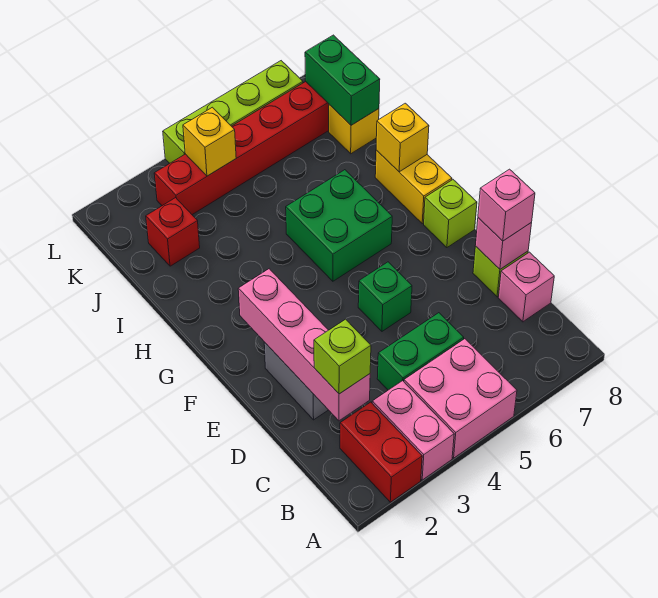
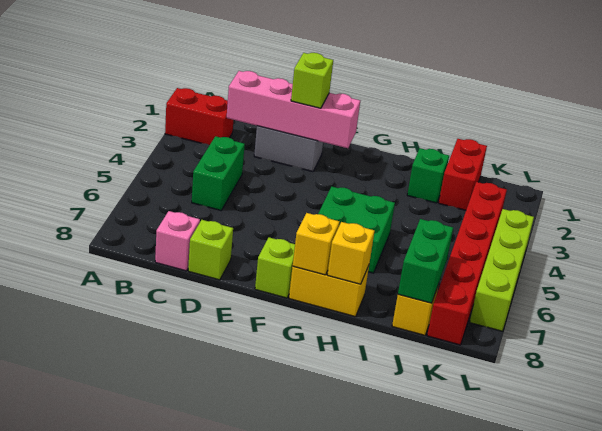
pink brick A3:B3 level 1 -> none
pink brick A4:B5 level 1 -> none
lime brick C2 level 3 -> lime brick E2 level 3
pink brick D8 level 2 -> none
pink brick D8 level 3 -> none
green brick E5 level 1 -> green brick I2 level 1
red brick J2 level 1 -> red brick J1:J2 level 1
green brick J8:K8 level 2 -> green brick J7:J8 level 2
yellow brick K4 level 2 -> yellow brick G8 level 2

